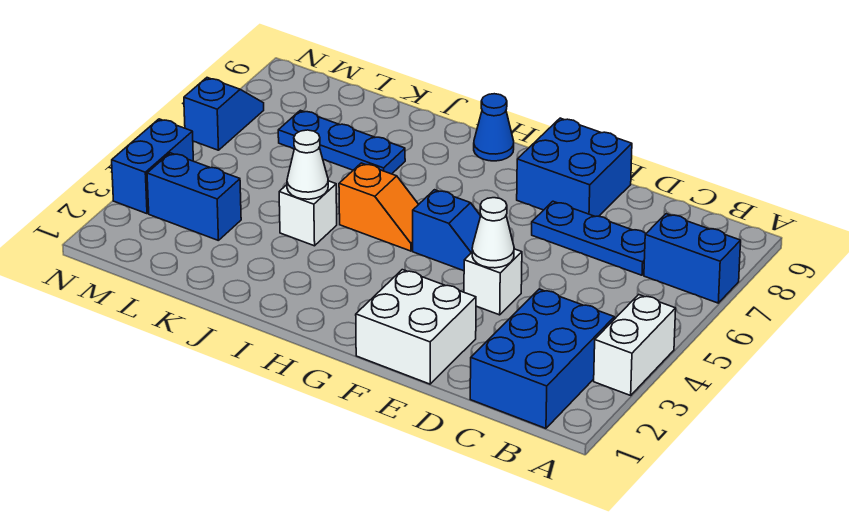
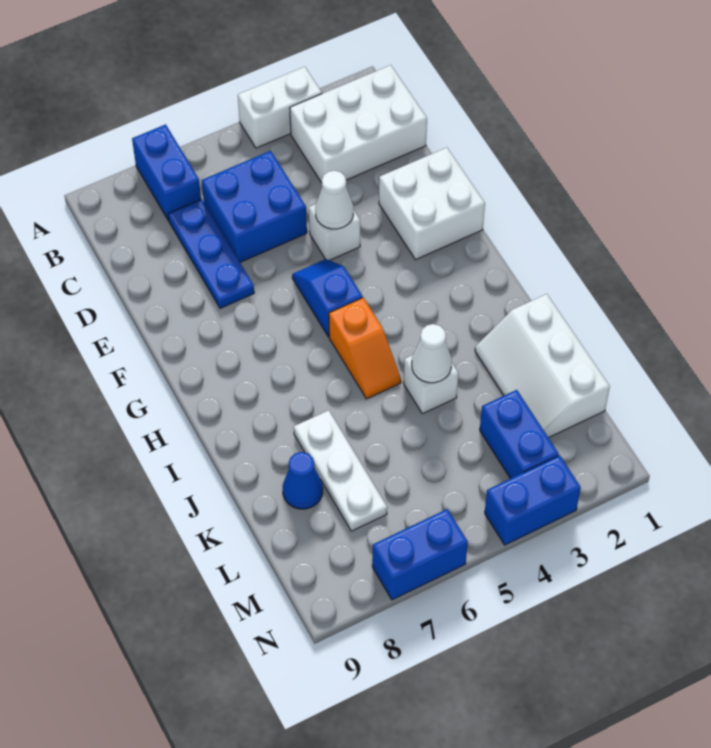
blue brick B1:C3 level 1 -> white brick B1:C3 level 1
blue brick E8:F9 level 1 -> blue brick C5:D6 level 1
orange slope H5:I5 level 1 top I -> orange slope H5:I5 level 1 top H
blue cone H9 level 1 -> blue cone K8 level 1
none -> white slope J1:L2 level 1 top 1
blue plate J7:L7 level 1 -> white plate J7:L7 level 1
blue slope N6:N7 level 1 top 6 -> blue brick N6:N7 level 1

